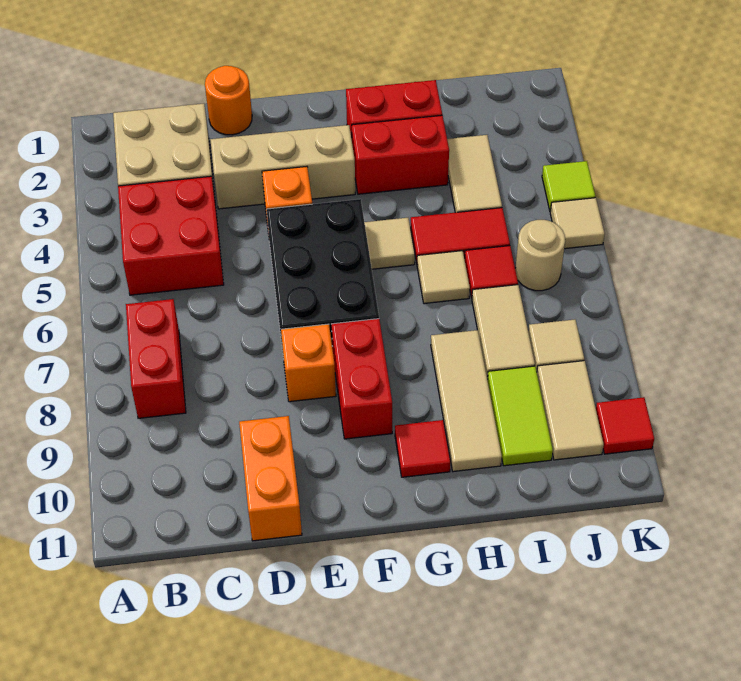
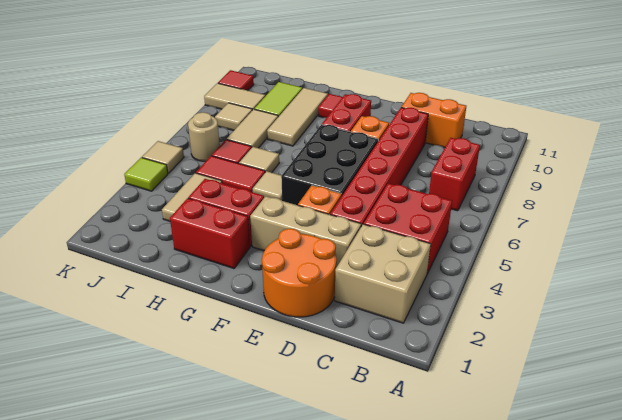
orange round brick D1 level 1 -> orange round brick D1:E2 level 1
none -> red brick D4:D9 level 1
orange brick D10:D11 level 1 -> orange brick C10:D10 level 1
tan tile J9:J10 level 1 -> tan tile J9:K9 level 1

